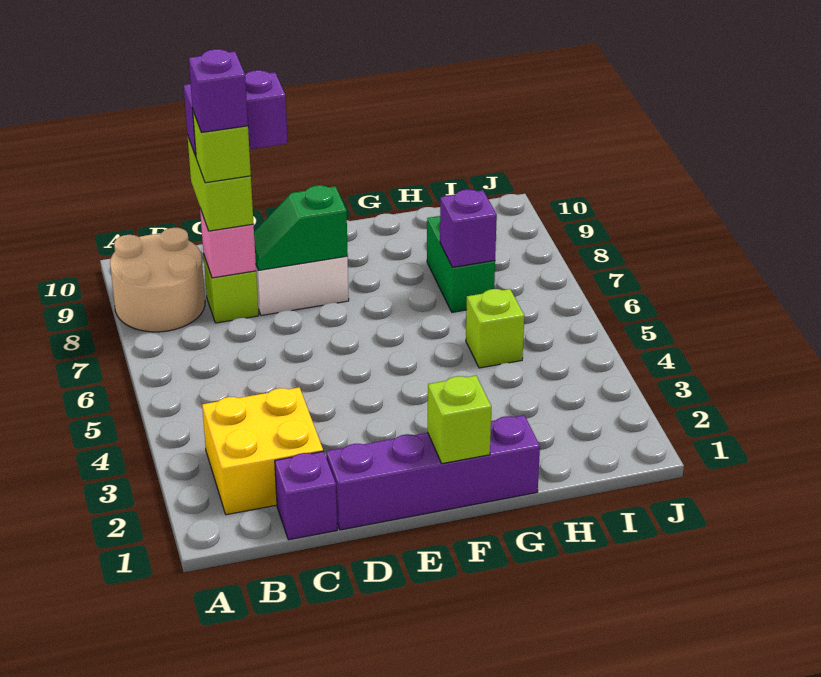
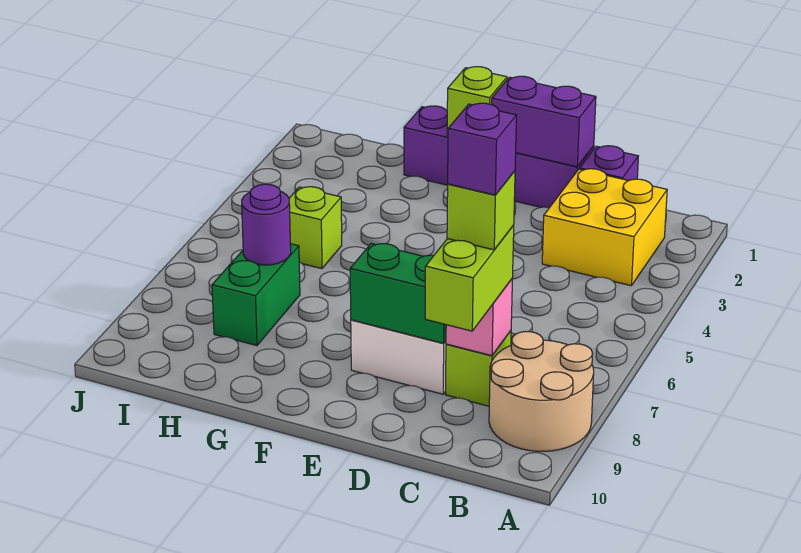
purple brick C9:D9 level 4 -> purple brick D1:E1 level 2
green slope D8:E8 level 2 top E -> green brick D8:E8 level 2
purple brick H7 level 2 -> purple round brick H7 level 2

